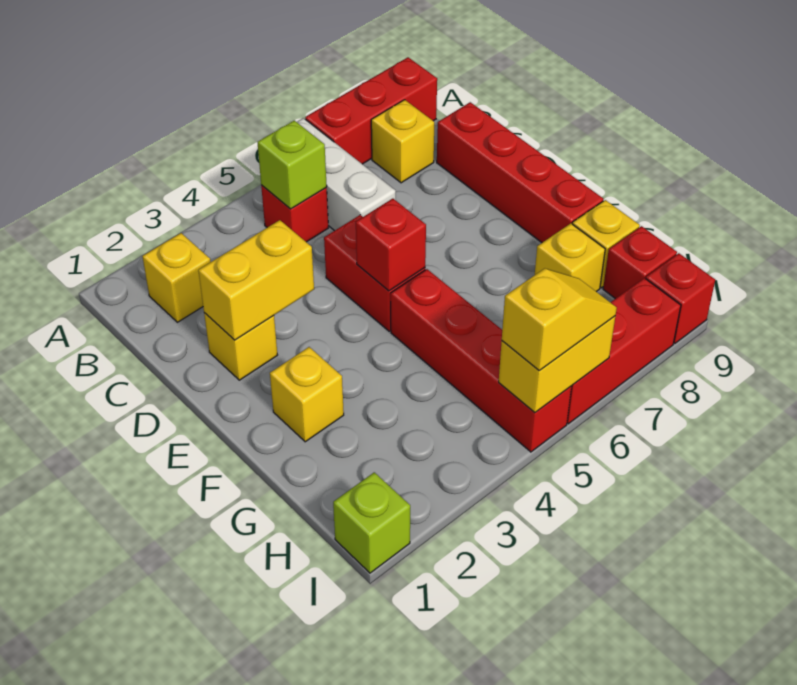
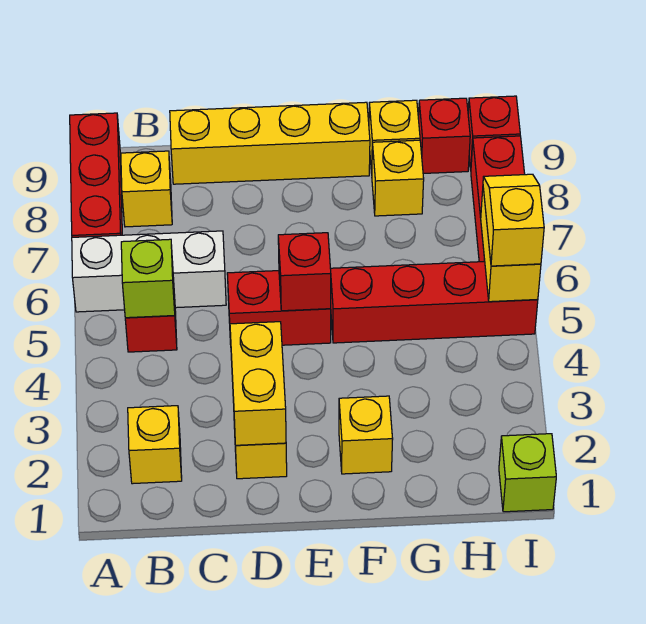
red brick C9:F9 level 1 -> yellow brick C9:F9 level 1

